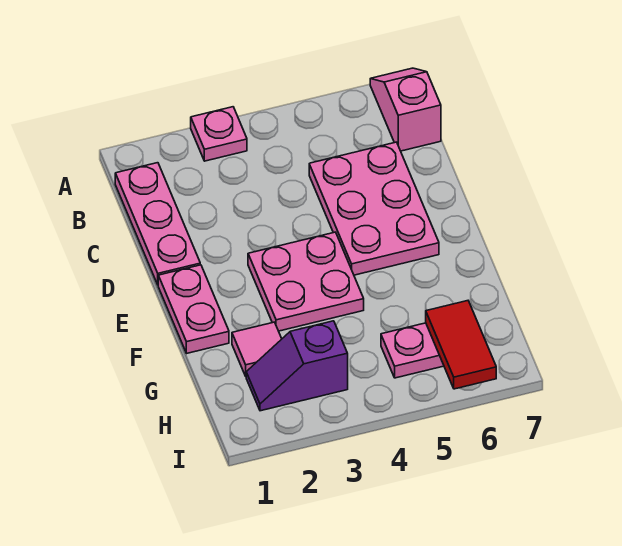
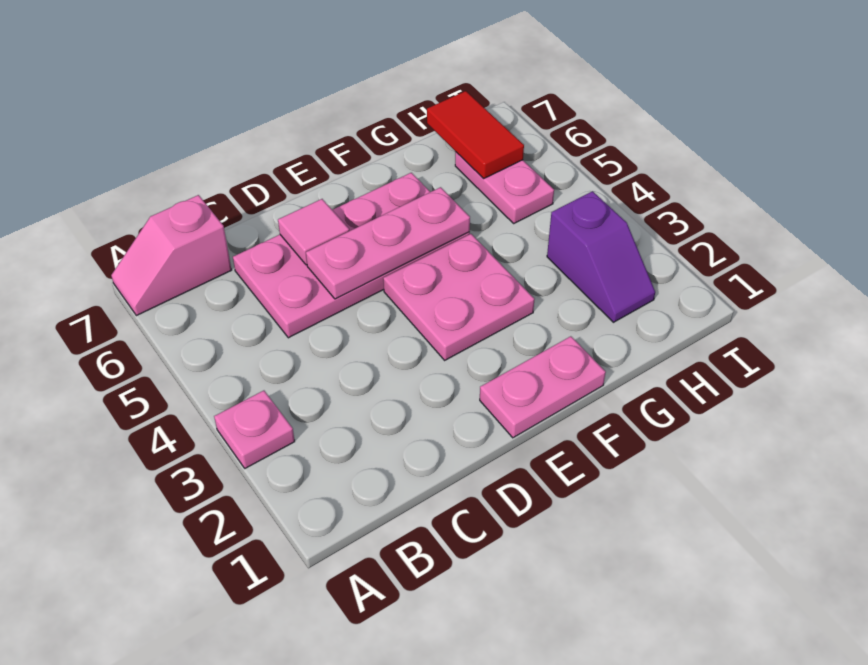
pink plate B1:D1 level 1 -> pink plate D5:F5 level 2
pink plate C5:E6 level 1 -> pink plate C5:F6 level 1
pink tile G2 level 1 -> pink tile D6 level 2
red tile H6:I6 level 2 -> red tile H6:H7 level 2

